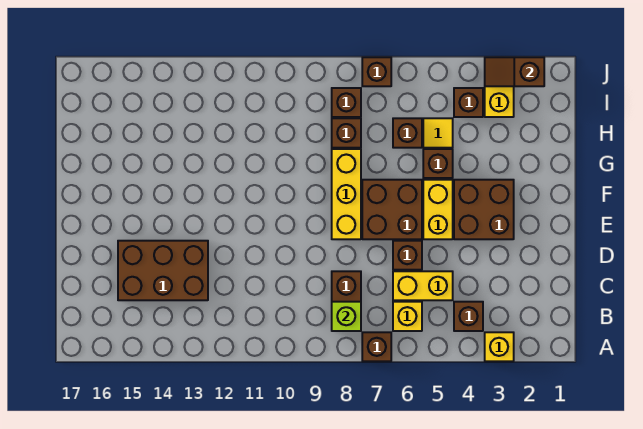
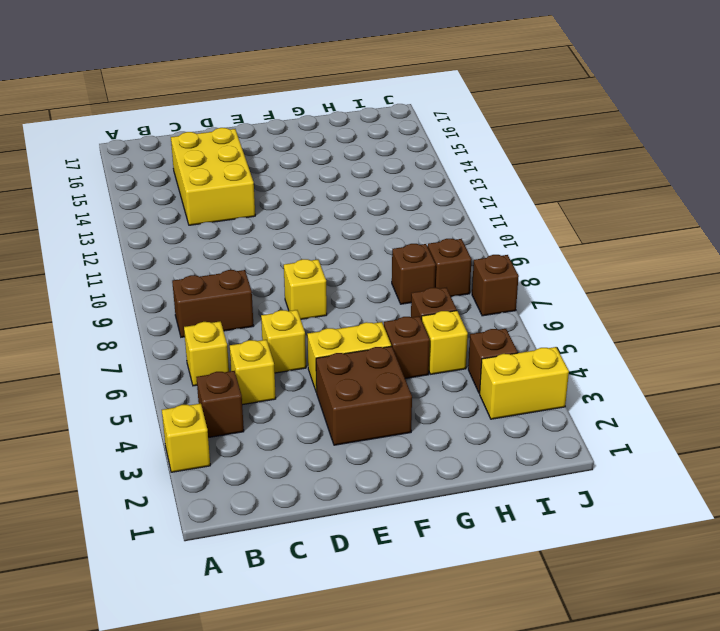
brown brick A7 level 1 -> none
lime brick B8 level 2 -> none
yellow brick C5:C6 level 1 -> yellow brick C5 level 1
brown brick C13:D15 level 1 -> yellow brick C13:D15 level 1
brown brick D6 level 1 -> yellow brick D6 level 1
brown brick E6:F7 level 1 -> none
yellow brick E8:G8 level 1 -> yellow brick E8 level 1
yellow tile H5 level 1 -> yellow brick H5 level 1
brown slope J2:J3 level 2 top 2 -> none

